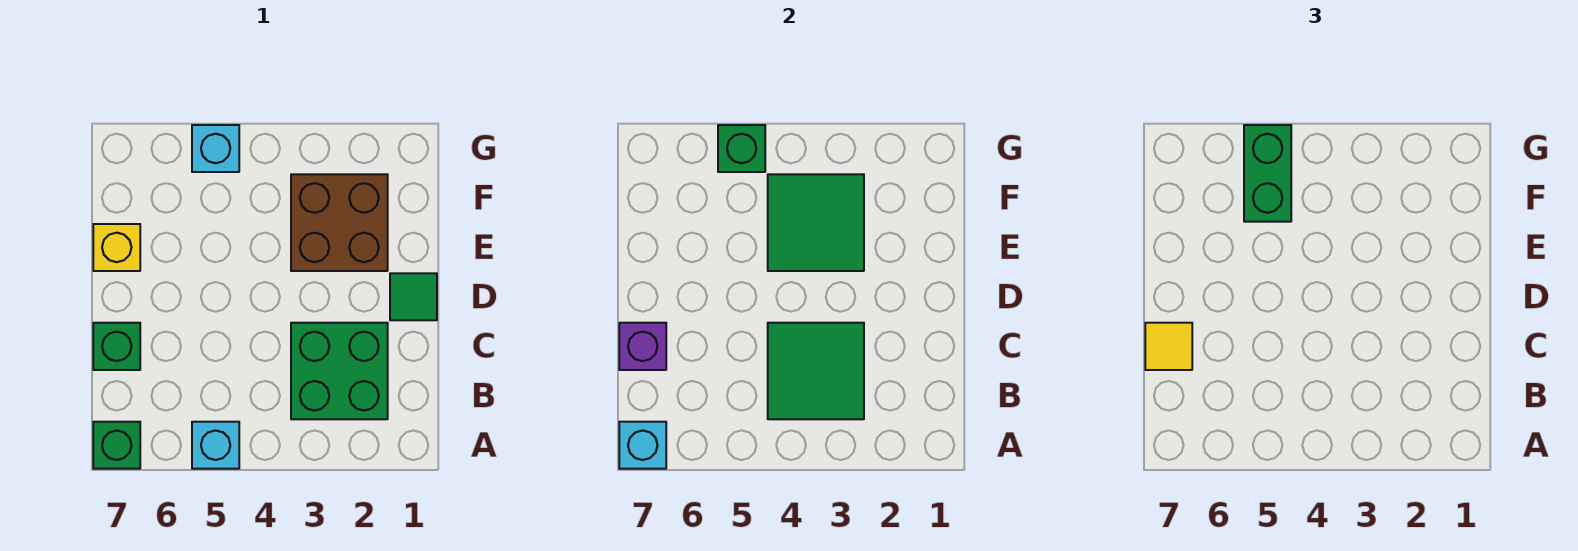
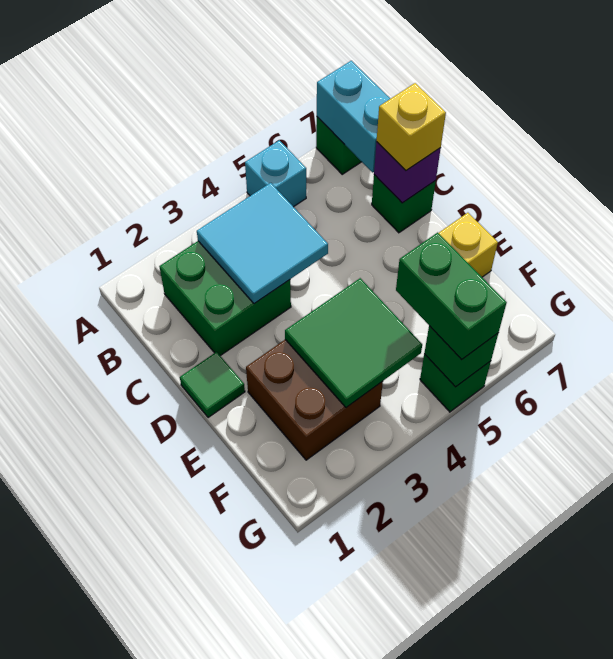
cyan brick A7 level 2 -> cyan brick A7:B7 level 2
green tile B3:C4 level 2 -> cyan tile B3:C4 level 2
yellow tile C7 level 3 -> yellow brick C7 level 3
cyan brick G5 level 1 -> green brick G5 level 1

